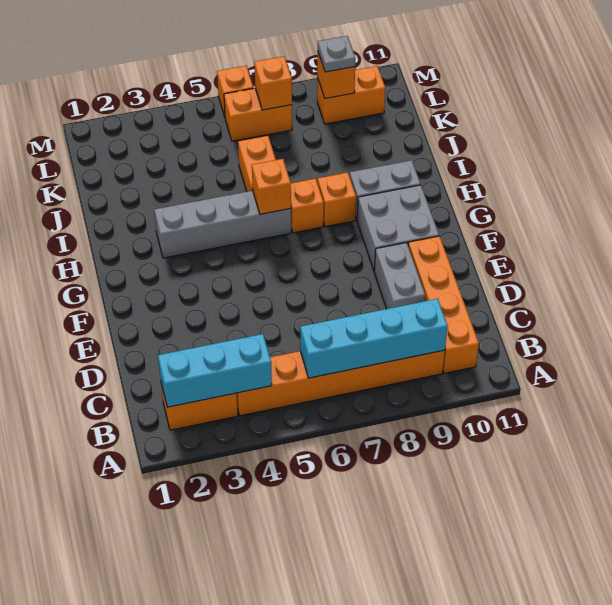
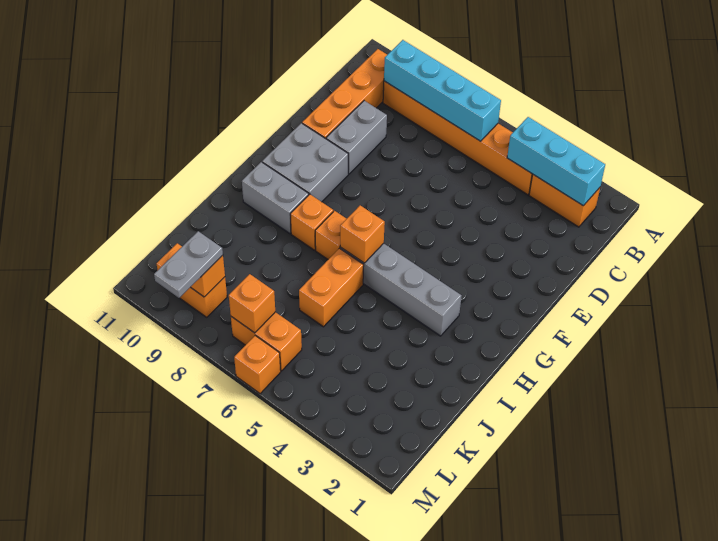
grey plate L9 level 3 -> grey plate L9:M9 level 3

